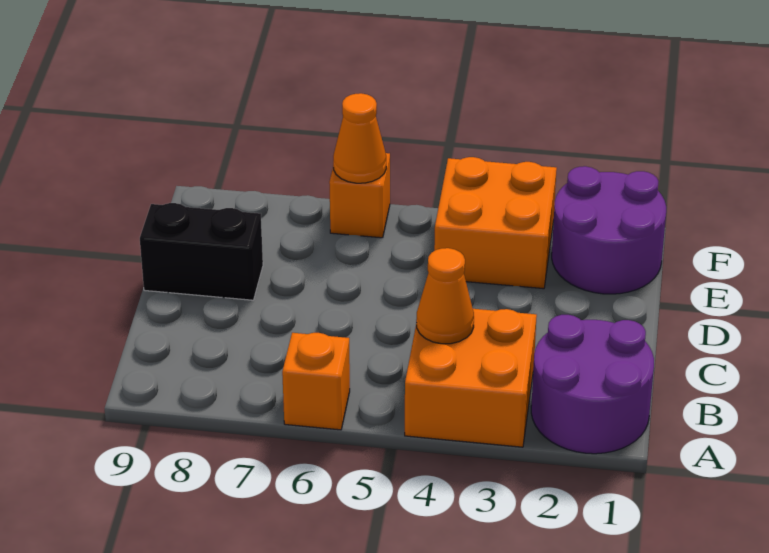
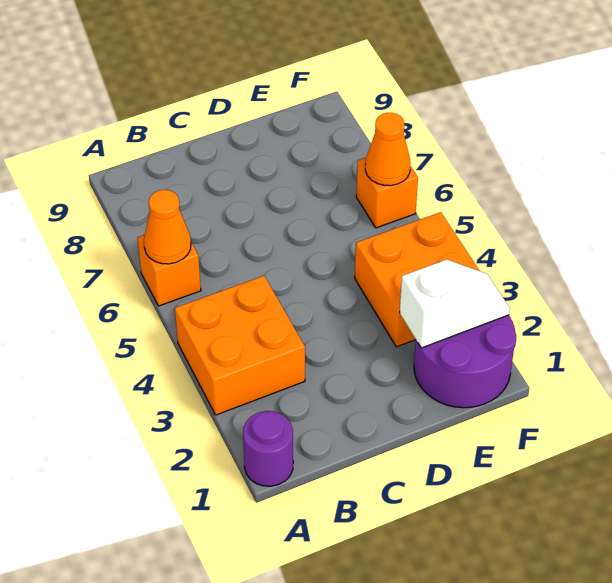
purple round brick A1:B2 level 1 -> purple round brick A1 level 1
orange cone B4 level 2 -> orange cone A6 level 2
black brick D8:D9 level 1 -> none
none -> white slope E2:F2 level 2 top E

